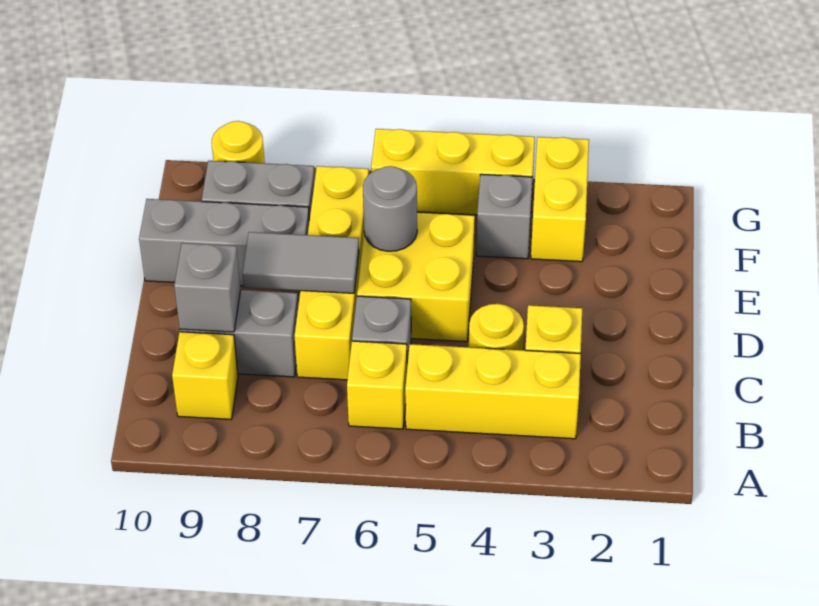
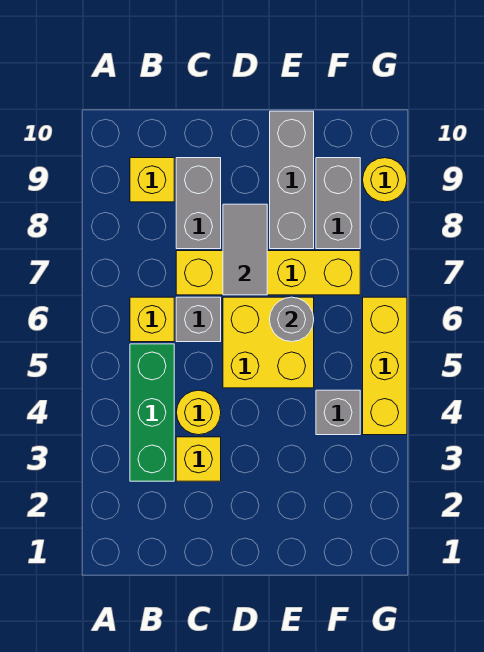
yellow brick B3:B5 level 1 -> green brick B3:B5 level 1
grey brick C9 level 2 -> none
yellow brick F3:G3 level 1 -> none

